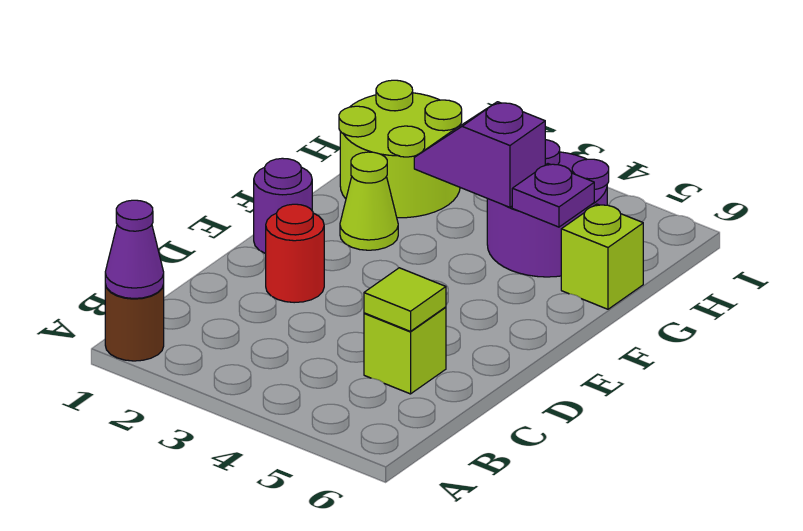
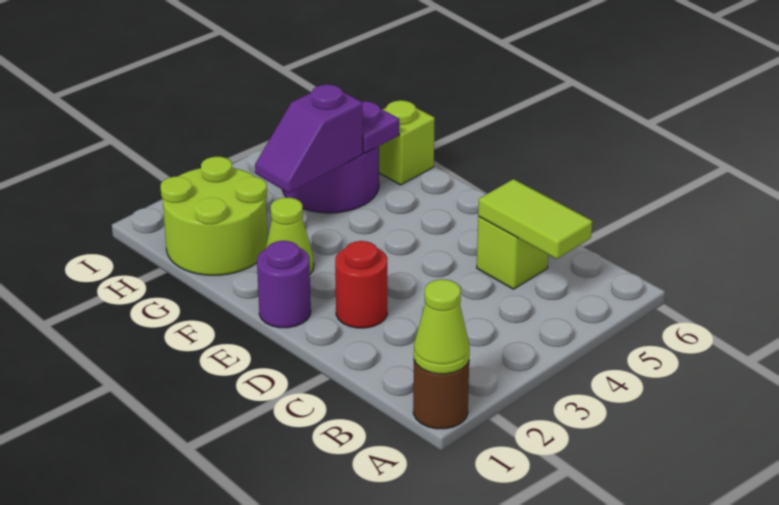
purple cone A1 level 2 -> lime cone A1 level 2
lime tile C5 level 2 -> lime tile B5:C5 level 2

